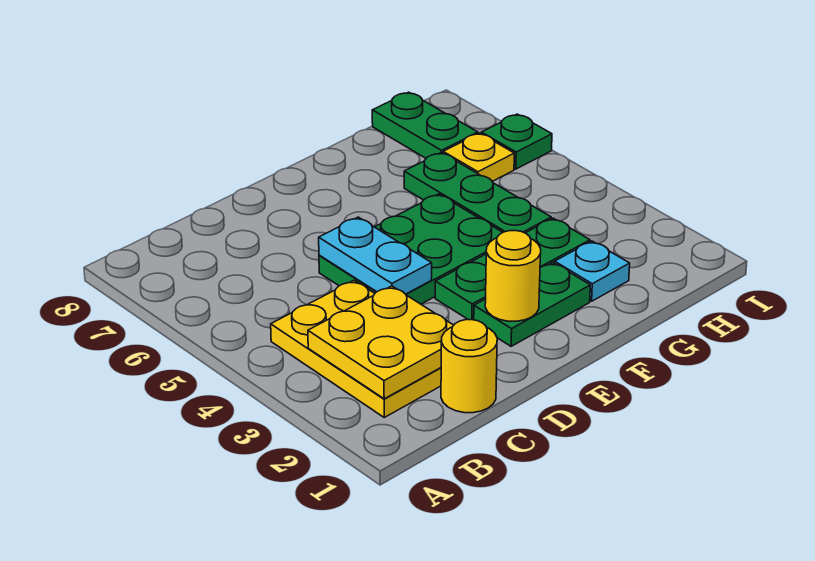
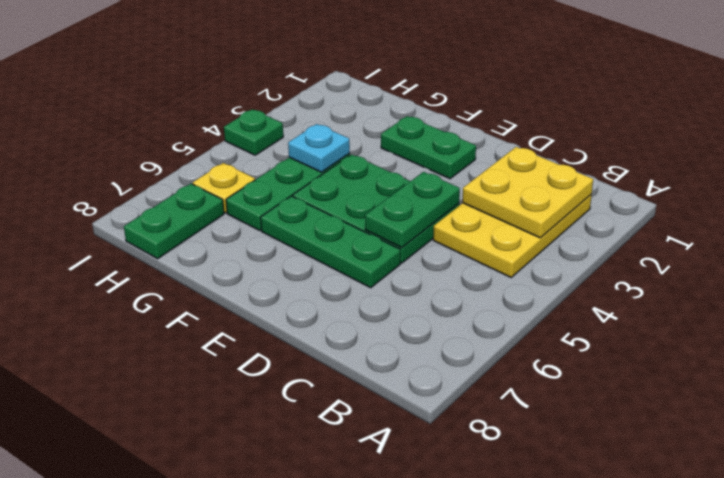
yellow round brick C1 level 1 -> none
cyan plate D4:D5 level 2 -> green plate D4:D5 level 2
yellow round brick E2 level 2 -> none
green plate E3:G3 level 1 -> green plate D6:F6 level 1
cyan plate G2 level 1 -> cyan plate G4 level 2
green plate I6 level 1 -> green plate I4 level 1

